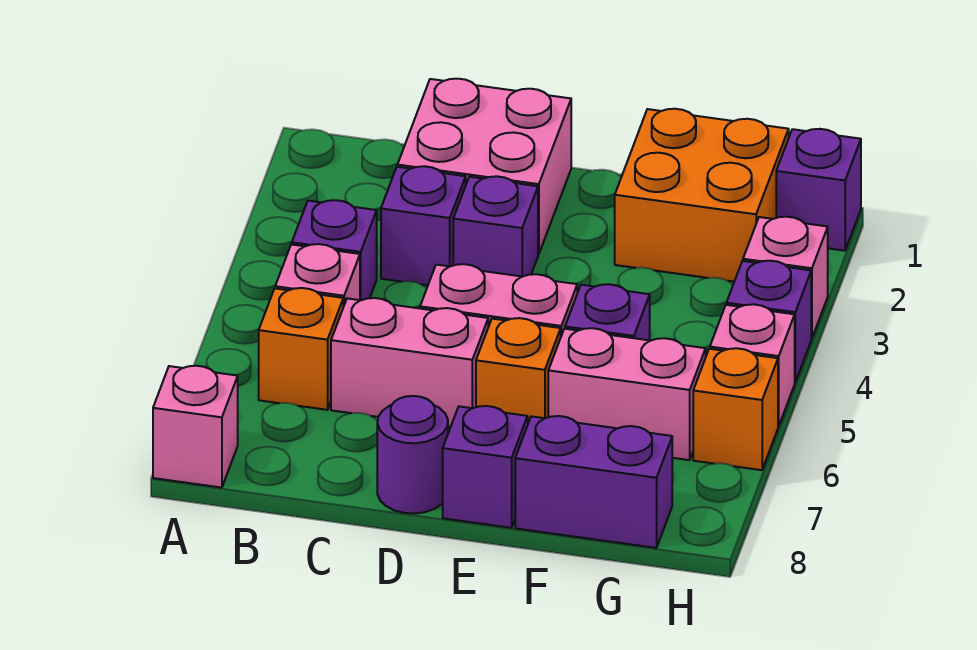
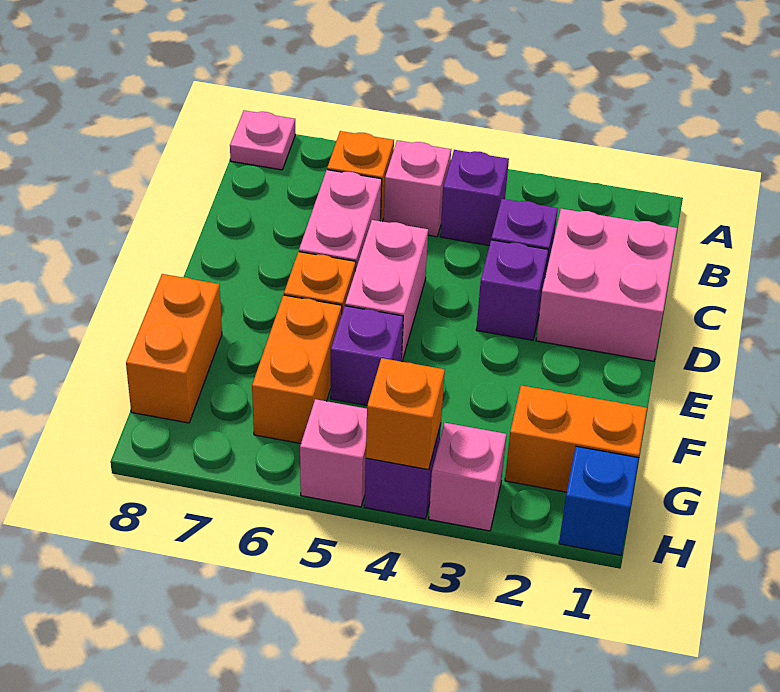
pink brick A8 level 1 -> pink plate A8 level 1
purple round brick D8 level 1 -> none
purple brick E8 level 1 -> none
orange brick F1:G2 level 1 -> orange brick G1:G2 level 1
pink brick F6:G6 level 1 -> orange brick F6:G6 level 1
purple brick F8:G8 level 1 -> orange brick F8:G8 level 1
purple brick H1 level 1 -> blue brick H1 level 1
orange brick H6 level 1 -> orange brick H4 level 2

